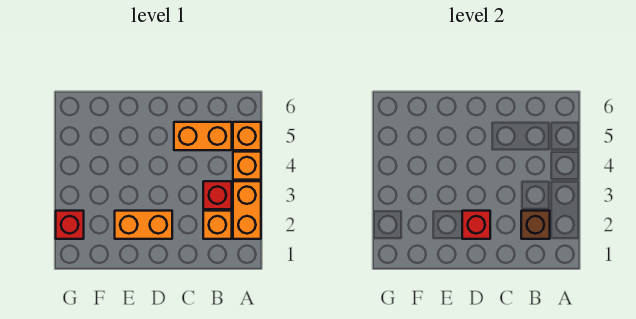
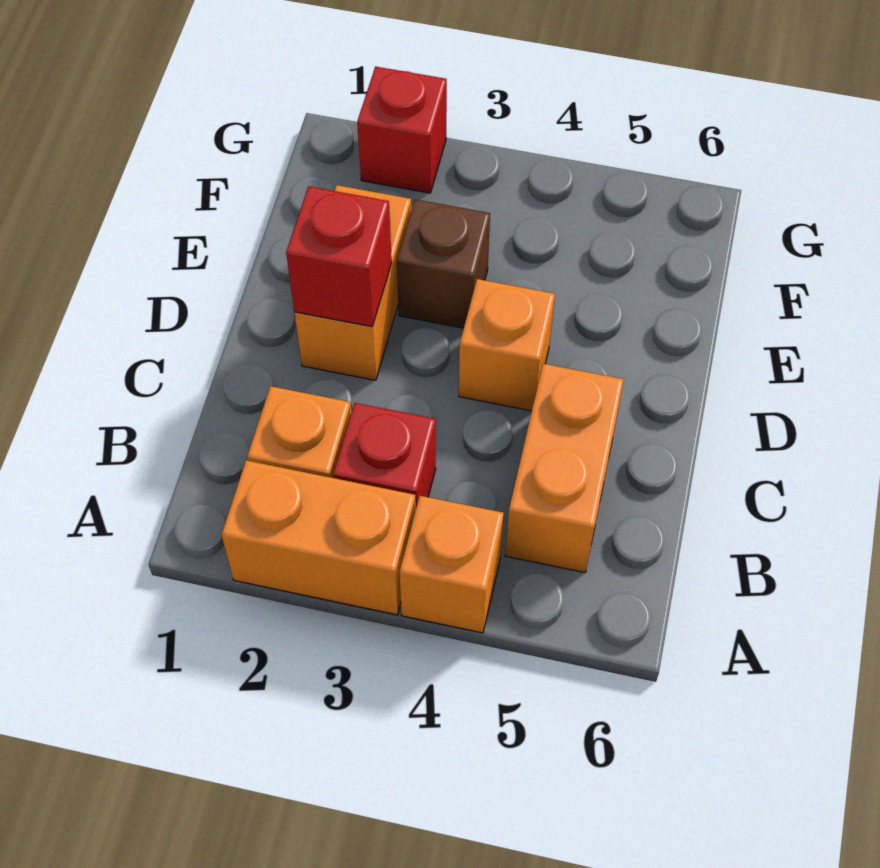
orange brick A5 level 1 -> orange brick D4 level 1
brown brick B2 level 2 -> brown brick E3 level 1

